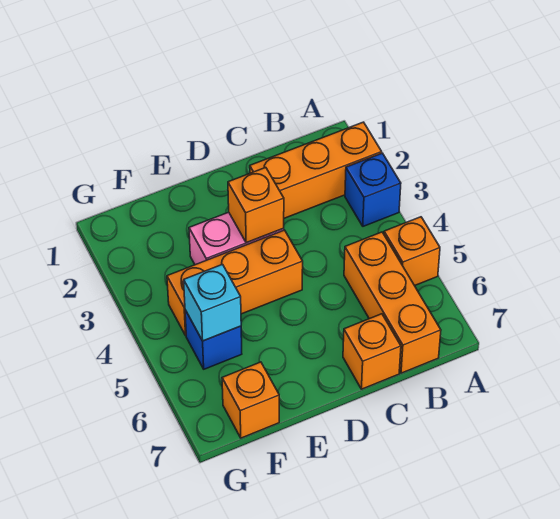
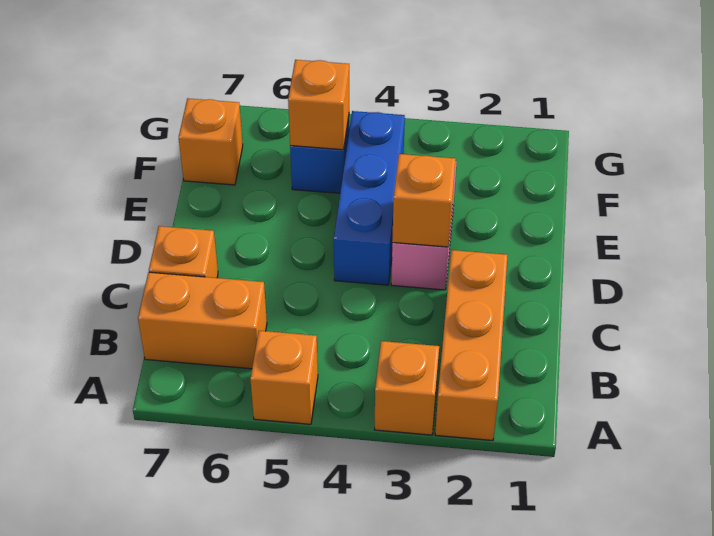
blue brick A3 level 1 -> orange brick A3 level 1
orange brick B5:B7 level 1 -> orange brick B6:B7 level 1
orange brick D4:F4 level 1 -> blue brick D4:F4 level 1
cyan brick F5 level 2 -> orange brick F5 level 2

